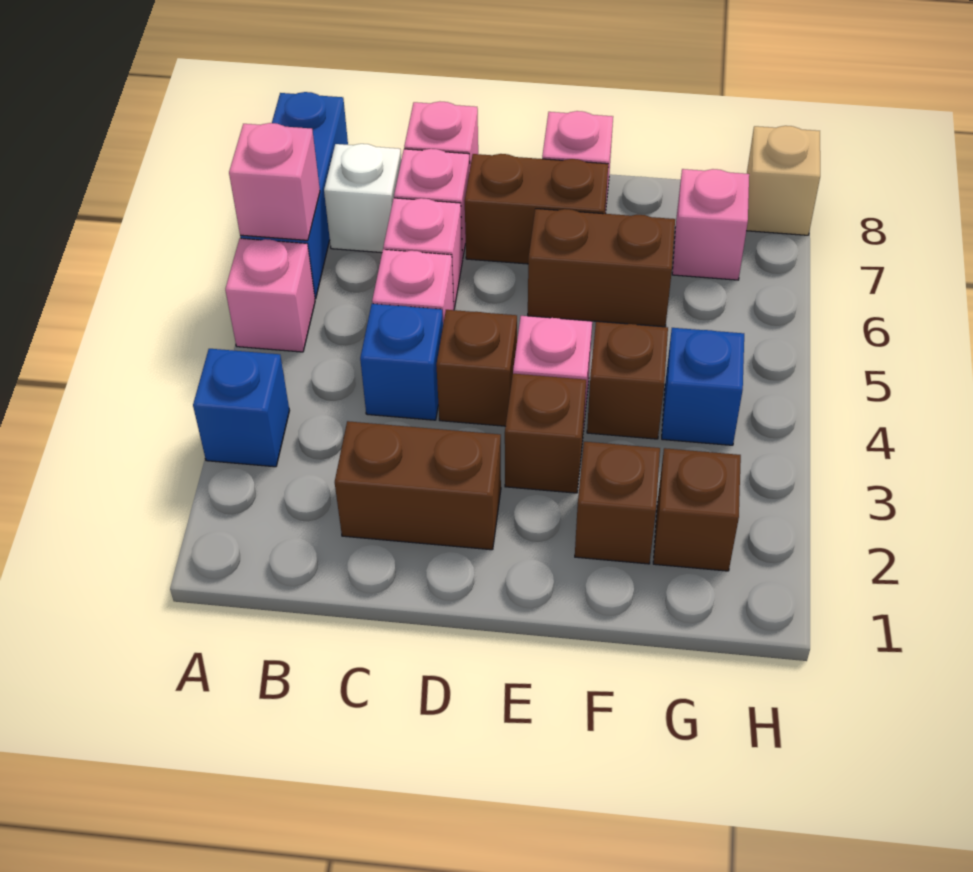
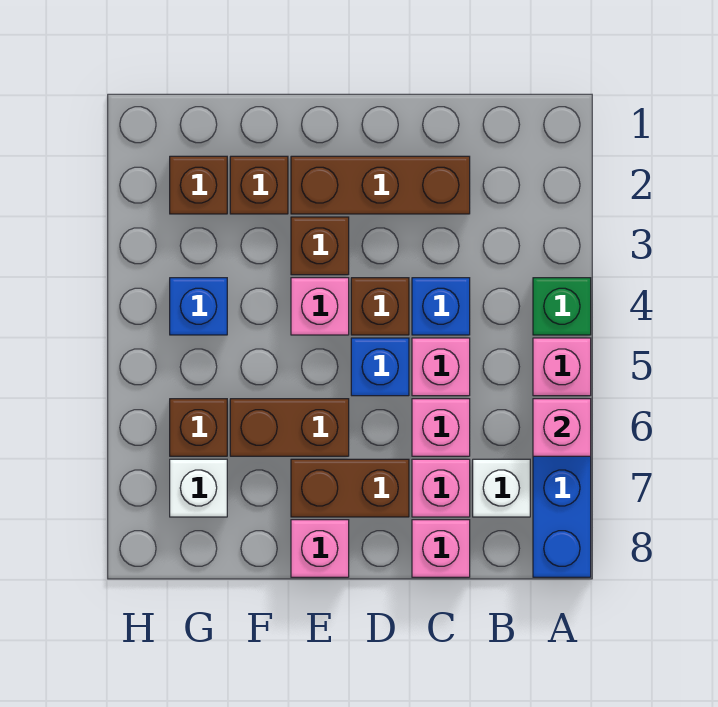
blue brick A3 level 1 -> blue brick D5 level 1
none -> green brick A4 level 1
brown brick C2:D2 level 1 -> brown brick C2:E2 level 1
brown brick F4 level 1 -> brown brick G6 level 1
pink brick G7 level 1 -> white brick G7 level 1
tan brick H8 level 1 -> none

